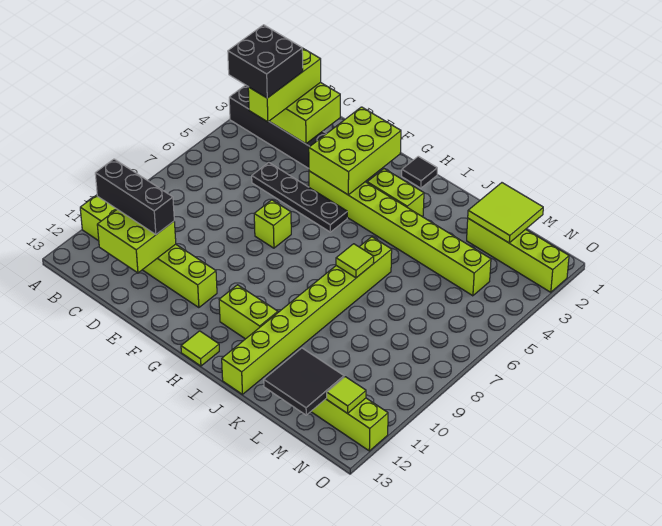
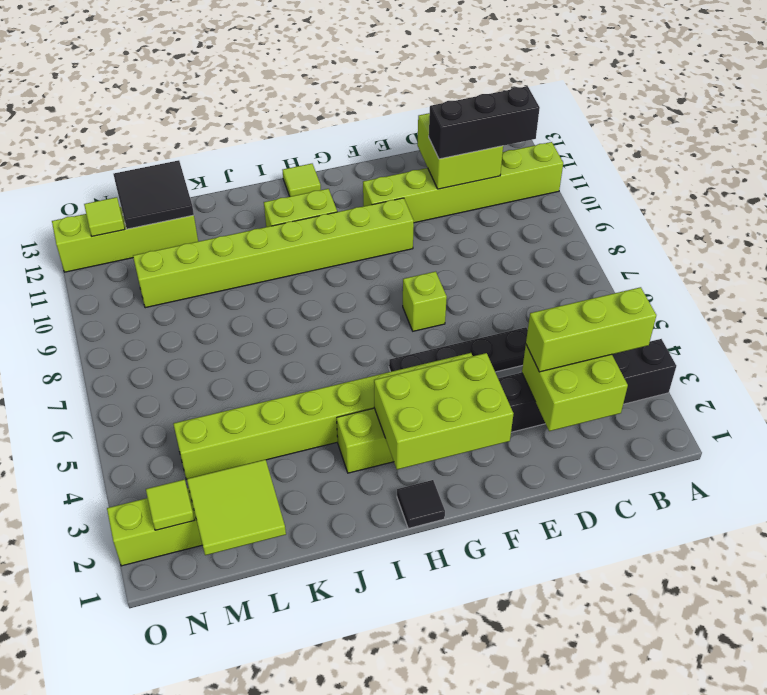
black brick B3:C4 level 4 -> none
lime brick C2:C4 level 3 -> lime brick B3:D3 level 3
lime brick F2:G4 level 2 -> lime brick F2:H3 level 2
lime brick J6:J13 level 1 -> lime brick F10:M10 level 1
lime tile J7 level 2 -> lime tile N2 level 2

